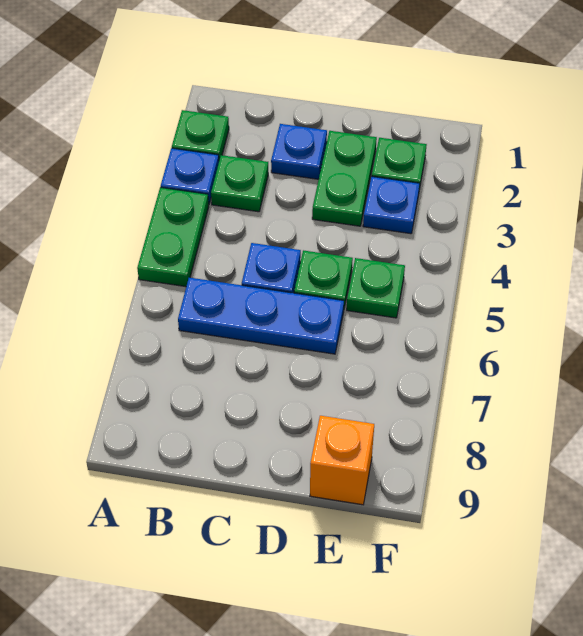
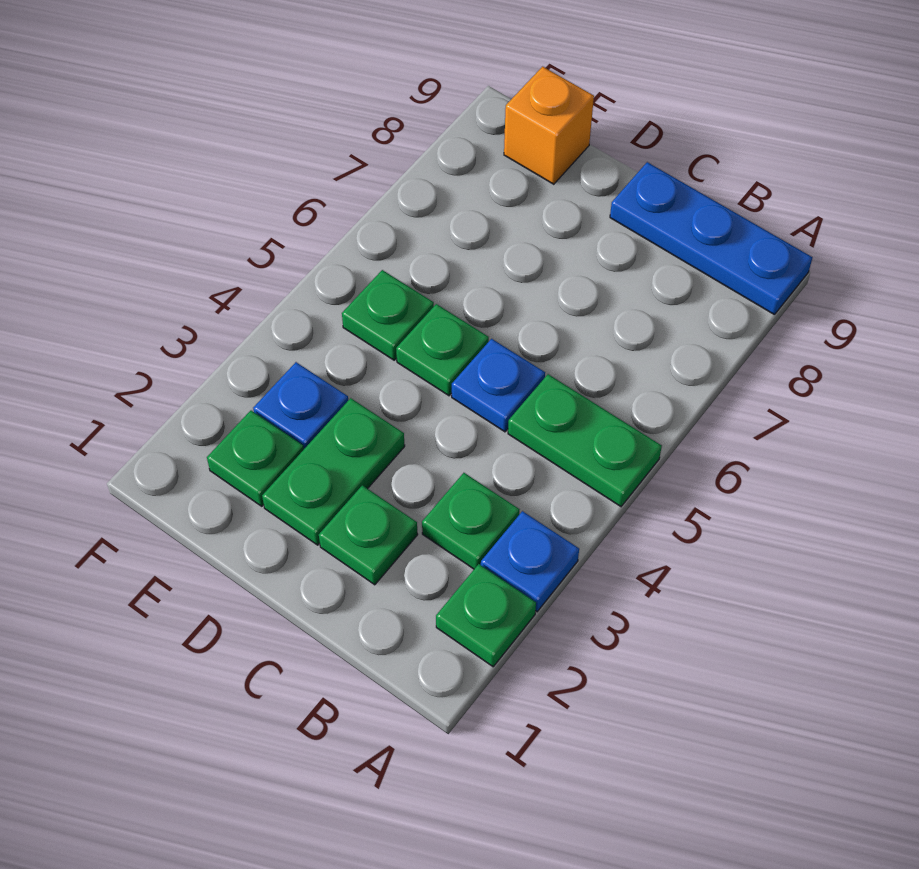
green plate A4:A5 level 1 -> green plate A5:B5 level 1
blue plate B6:D6 level 1 -> blue plate A9:C9 level 1
blue plate C2 level 1 -> green plate C2 level 1

